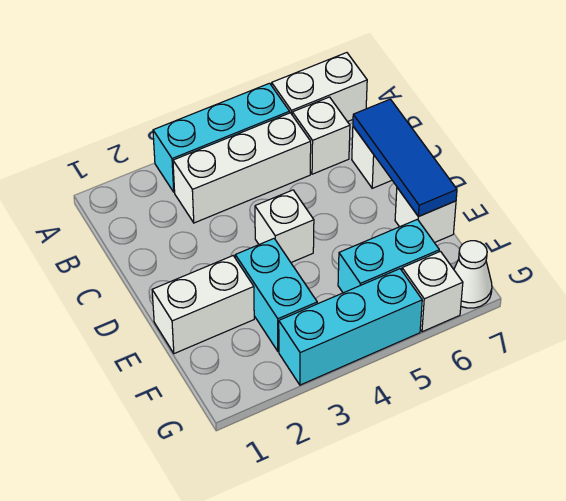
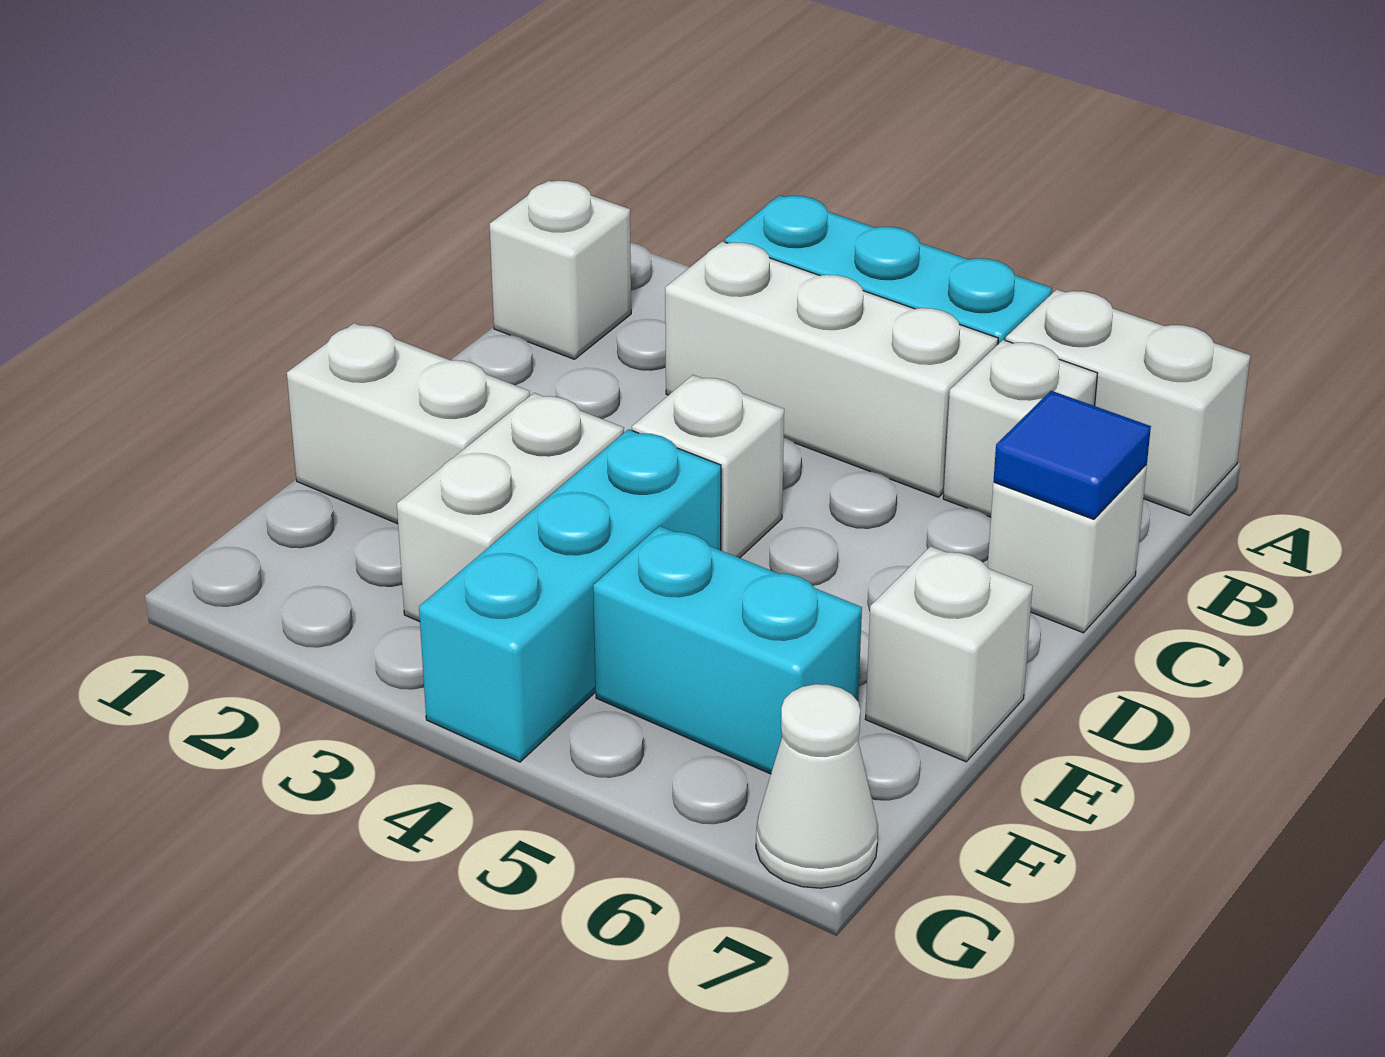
blue tile C7:E7 level 2 -> blue tile C7 level 2
cyan brick E3:F3 level 1 -> white brick E3:F3 level 1
cyan brick G3:G5 level 1 -> cyan brick E4:G4 level 1
white brick G6 level 1 -> white brick B1 level 1

